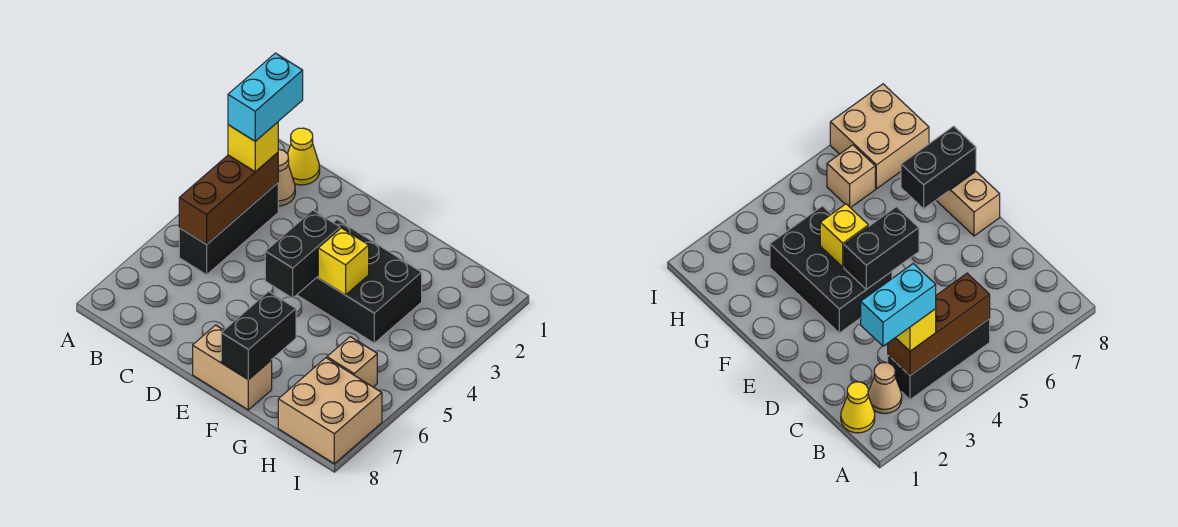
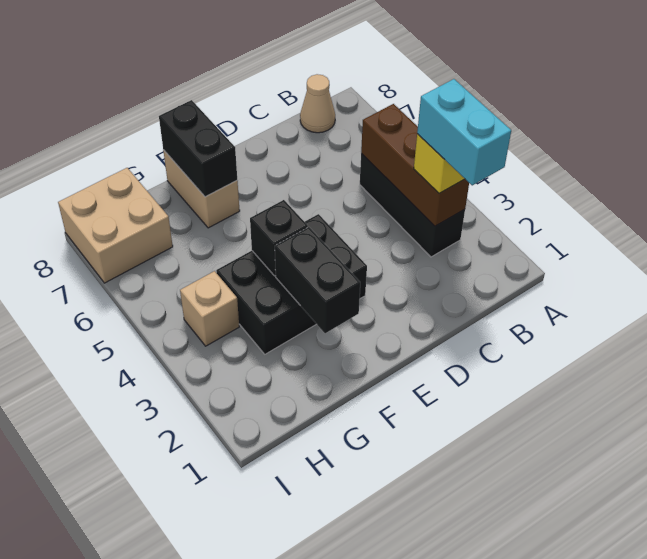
yellow cone B1 level 1 -> none
tan cone B2 level 1 -> tan cone B8 level 1
black brick E4:E5 level 2 -> black brick F2:F3 level 2
tan brick E8:F8 level 1 -> tan brick F7:F8 level 1
yellow brick F4 level 2 -> black brick F4 level 2
tan brick H6 level 1 -> tan brick H4 level 1

